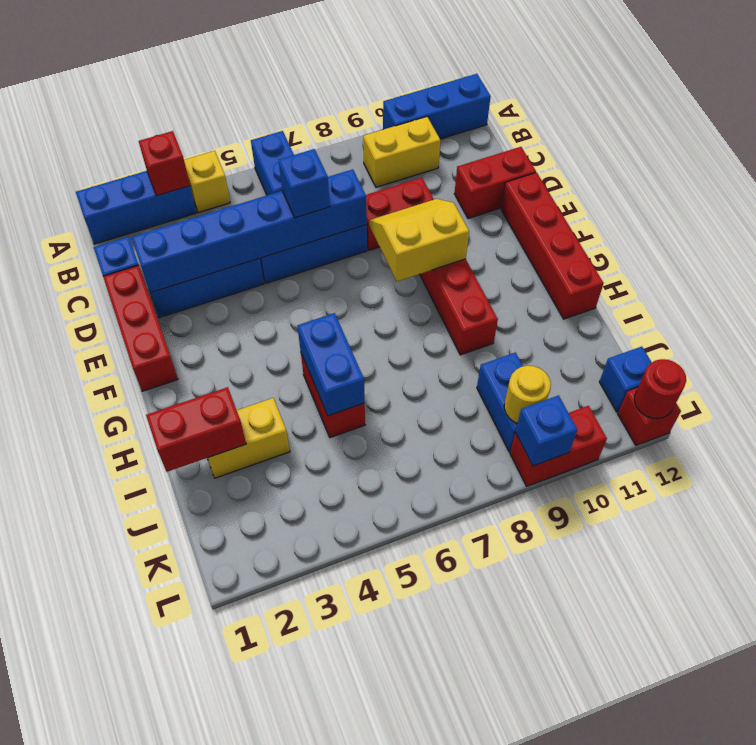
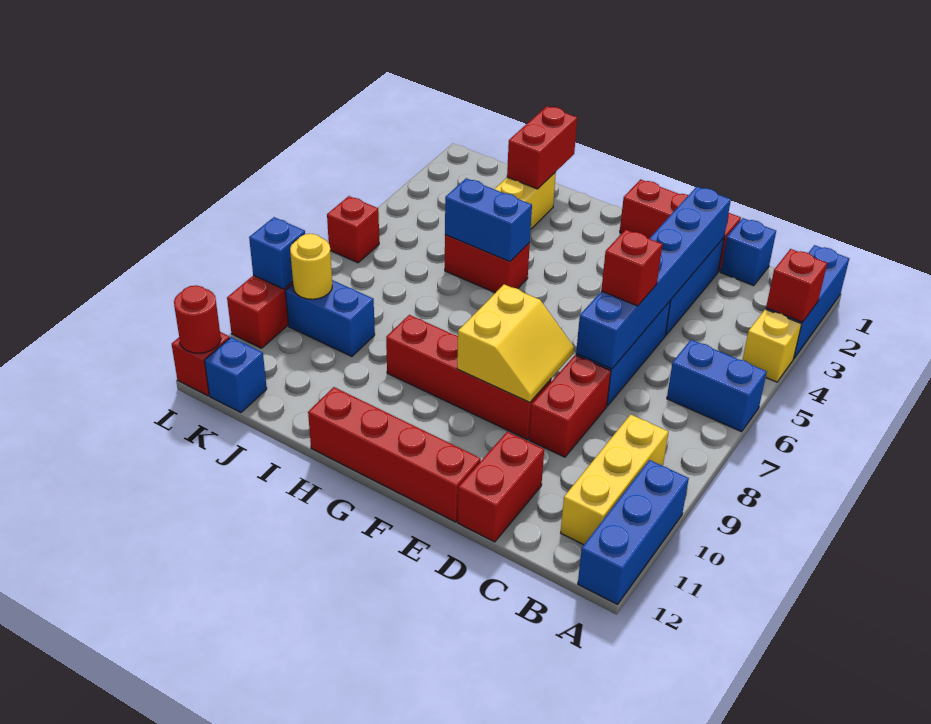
yellow brick B9:B10 level 1 -> yellow brick B9:B11 level 1
blue brick D6 level 3 -> red brick D6 level 3
none -> red brick L6 level 1

